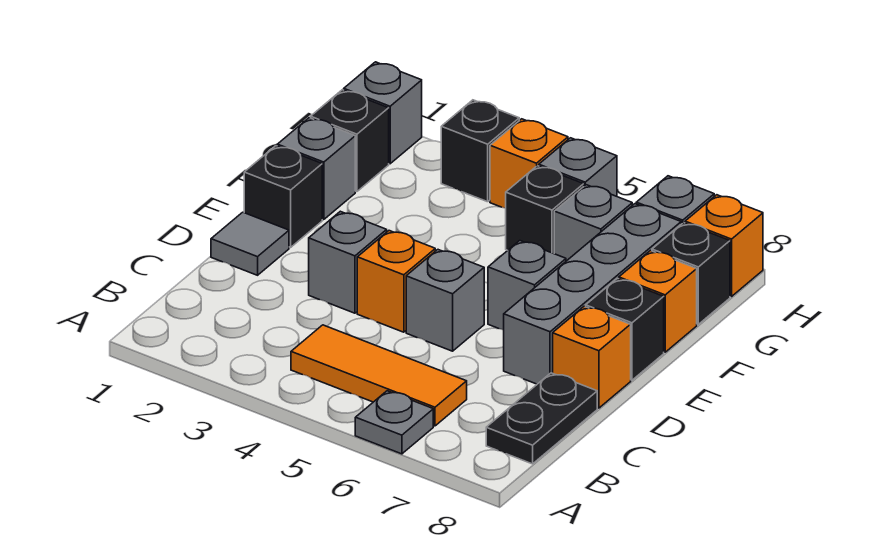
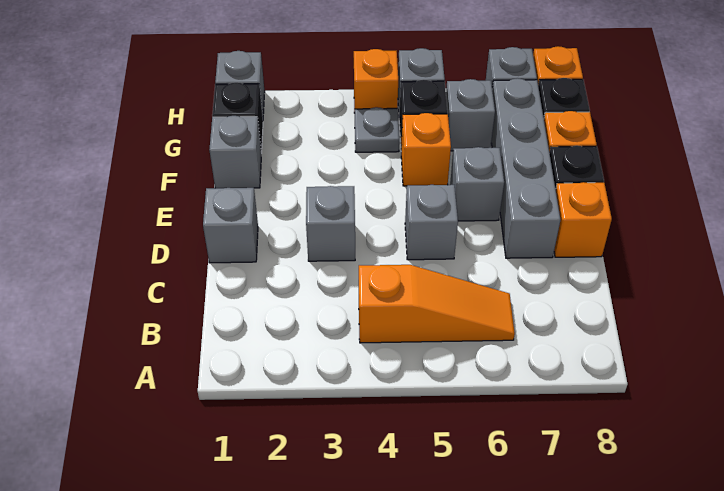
grey plate A6 level 1 -> grey plate G4 level 1
orange tile B4:B6 level 1 -> orange slope B4:B6 level 1 top 4
black plate B8:C8 level 1 -> none
grey tile D1 level 1 -> grey brick D1 level 1
orange brick D4 level 1 -> orange brick F5 level 1
black brick E1 level 1 -> none
black brick H3 level 1 -> none

